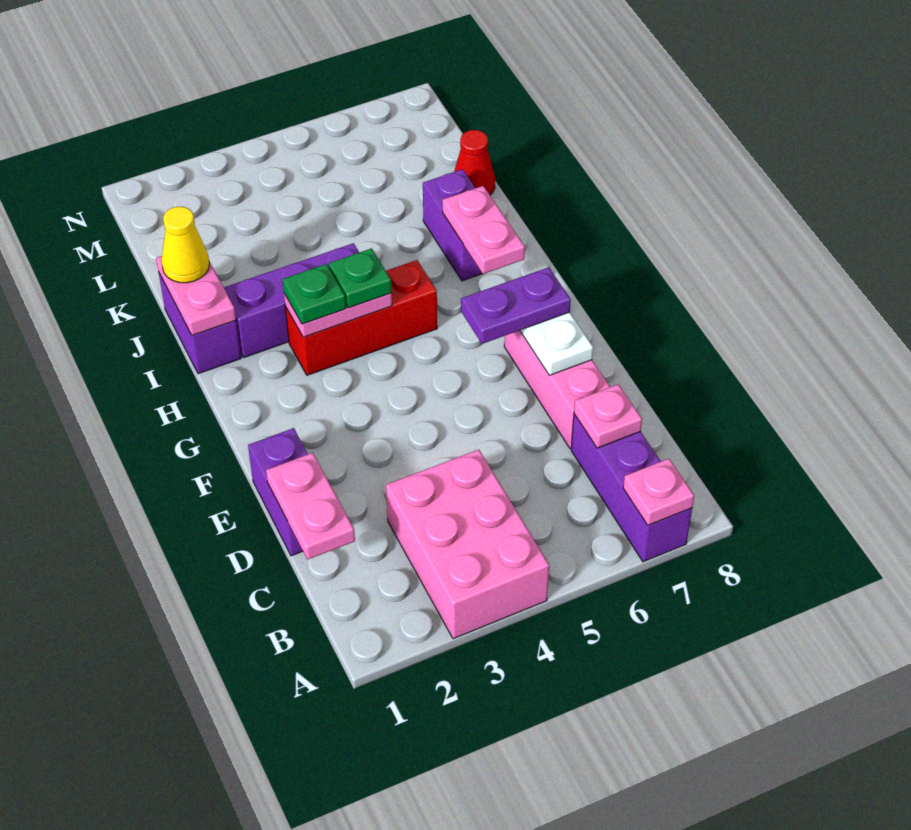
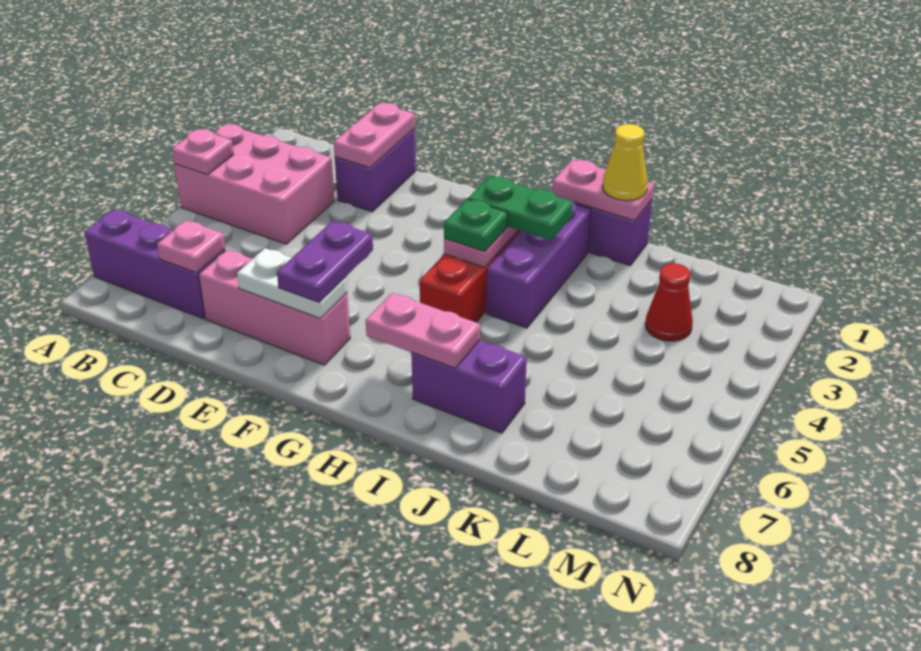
pink plate A7 level 2 -> pink plate A4 level 2
pink plate C1:D1 level 2 -> pink plate D1:D2 level 2
purple brick D1:E1 level 1 -> purple brick D1:D2 level 1
green plate H3 level 3 -> green plate H3:I3 level 3
red cone K8 level 1 -> red cone L3 level 1

